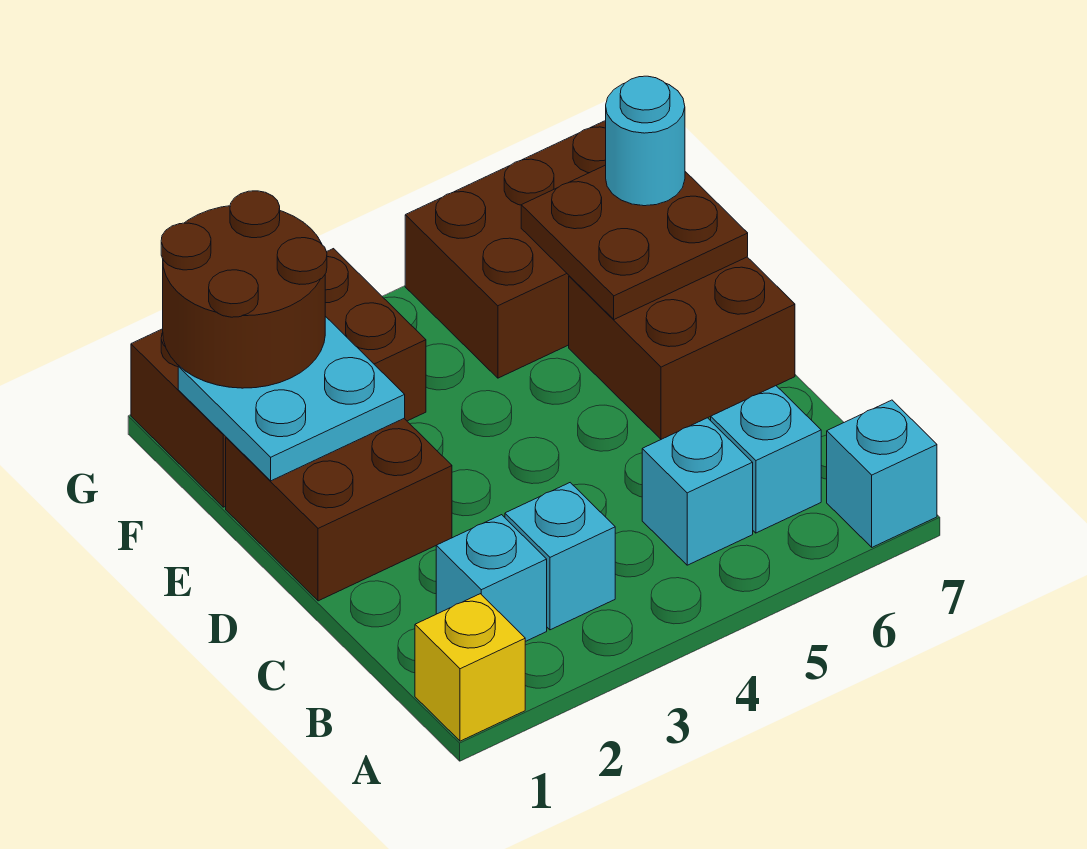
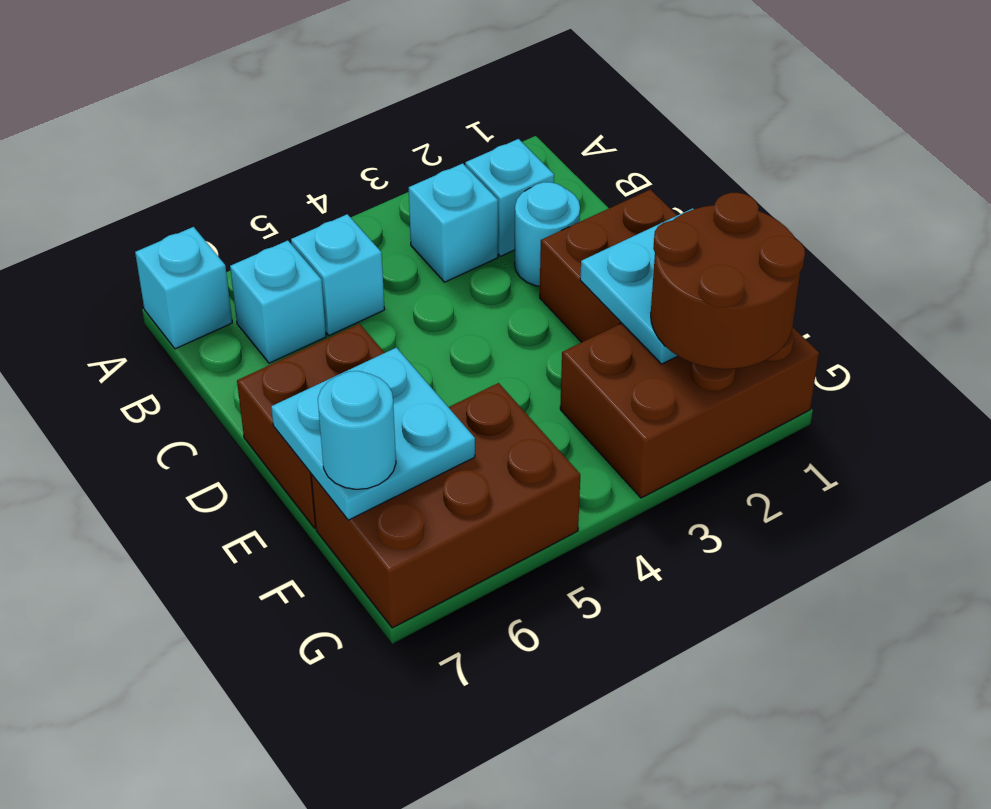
yellow brick A1 level 1 -> none
none -> cyan round brick C2 level 1
brown plate E6:F7 level 2 -> cyan plate E6:F7 level 2

